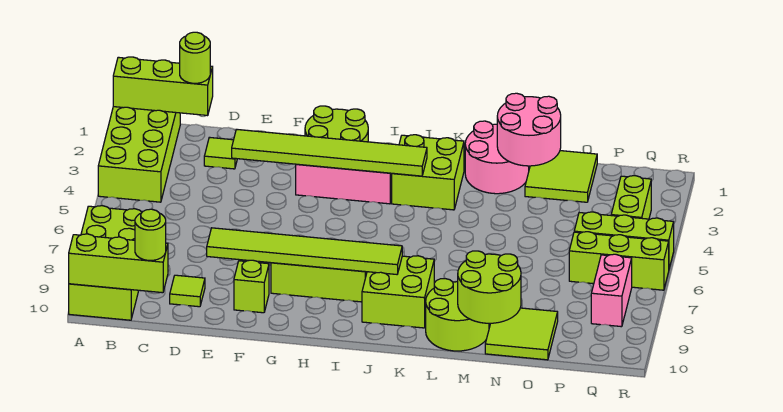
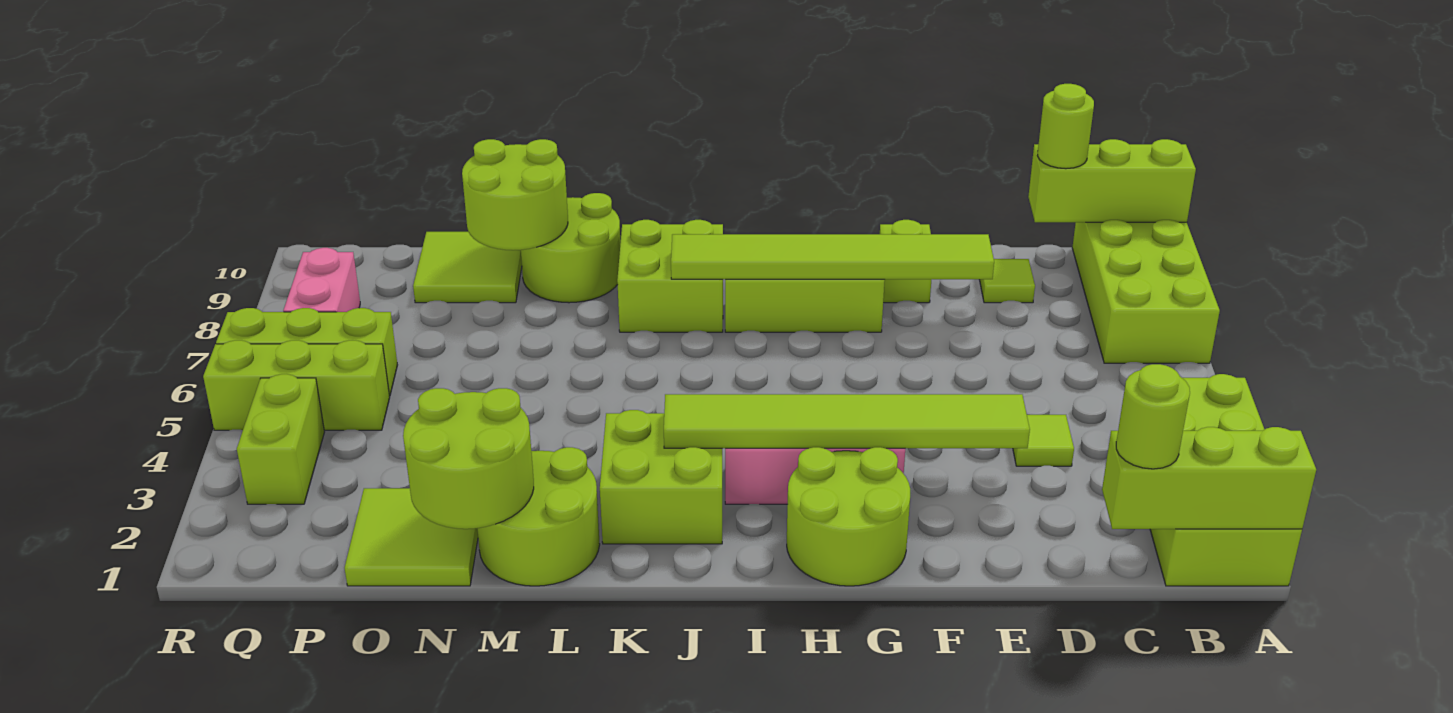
lime tile D2 level 1 -> lime tile D4 level 1
pink round brick L1:M2 level 1 -> lime round brick L1:M2 level 1
pink round brick M1:N2 level 2 -> lime round brick M1:N2 level 2

